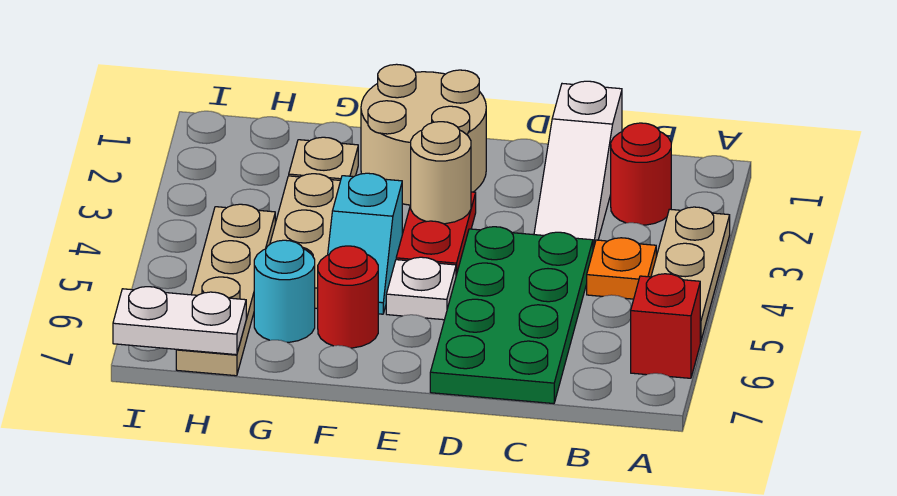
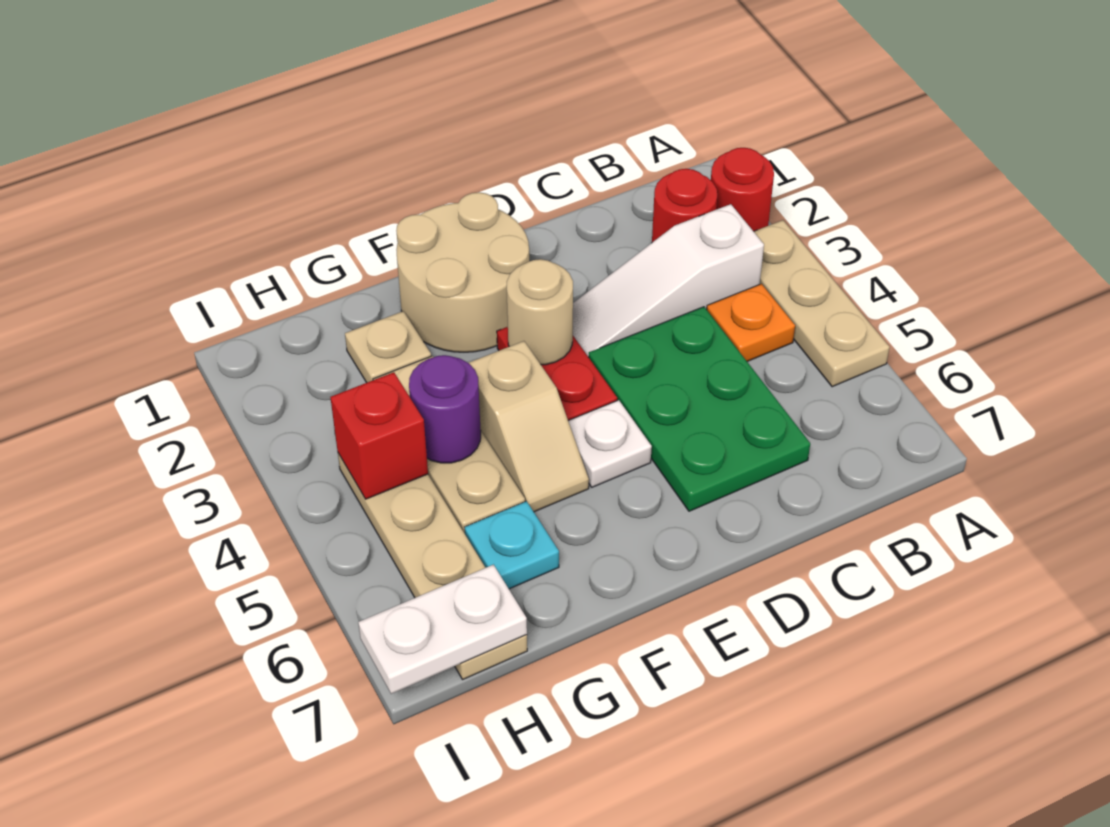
red brick A6 level 1 -> red brick H4 level 2
white slope C1:C3 level 1 top 1 -> white slope B3:D3 level 1 top B
green plate C4:D7 level 1 -> green plate C4:D6 level 1
cyan slope F4:F5 level 1 top 4 -> tan slope F4:F5 level 1 top 4
red round brick F6 level 1 -> red round brick A2 level 1
none -> purple round brick G4 level 2
cyan round brick G6 level 1 -> cyan plate G6 level 1

